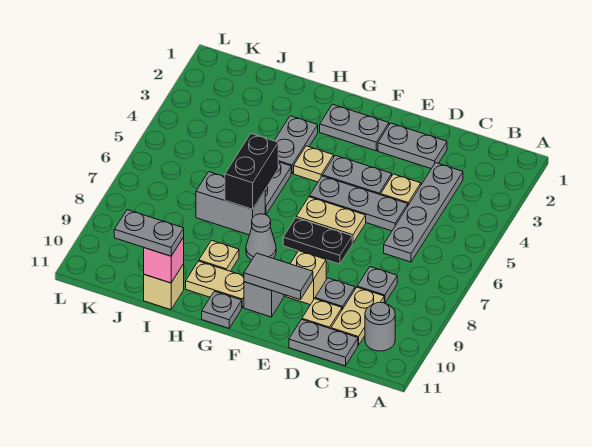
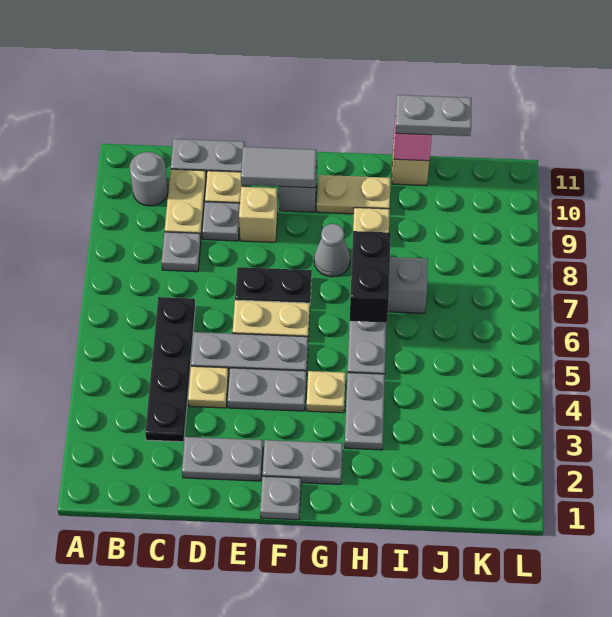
grey plate C3:C6 level 1 -> black plate C3:C6 level 1
grey plate G11 level 1 -> grey plate F1 level 1

